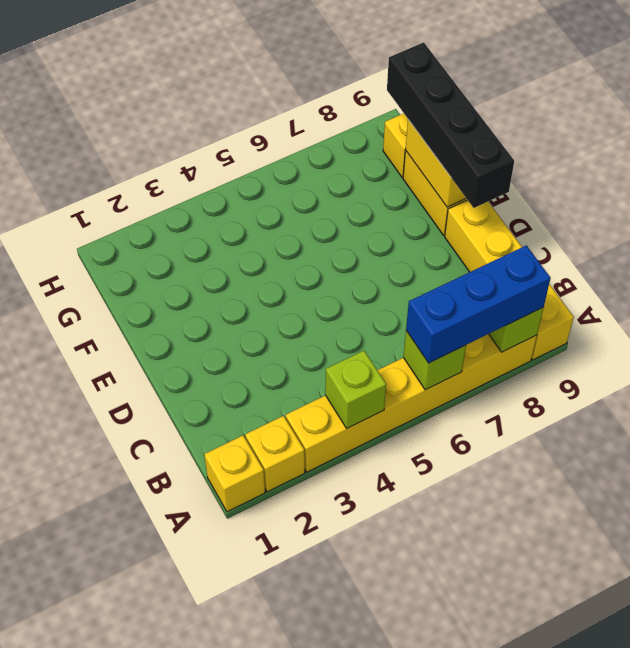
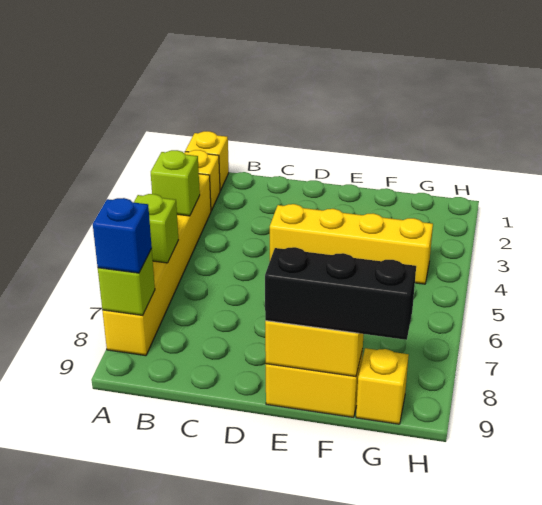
blue brick A6:A8 level 3 -> blue brick A8 level 3
yellow brick A9:D9 level 1 -> yellow brick D4:G4 level 1
black brick D9:G9 level 3 -> black brick E9:G9 level 3

